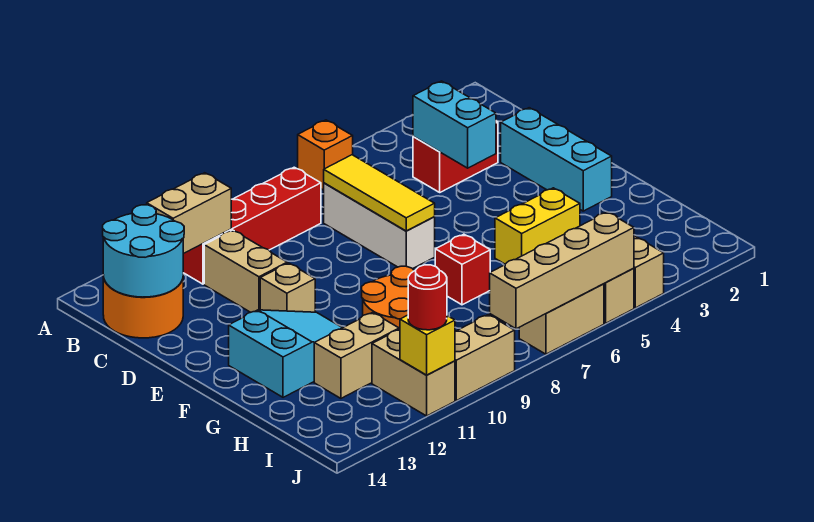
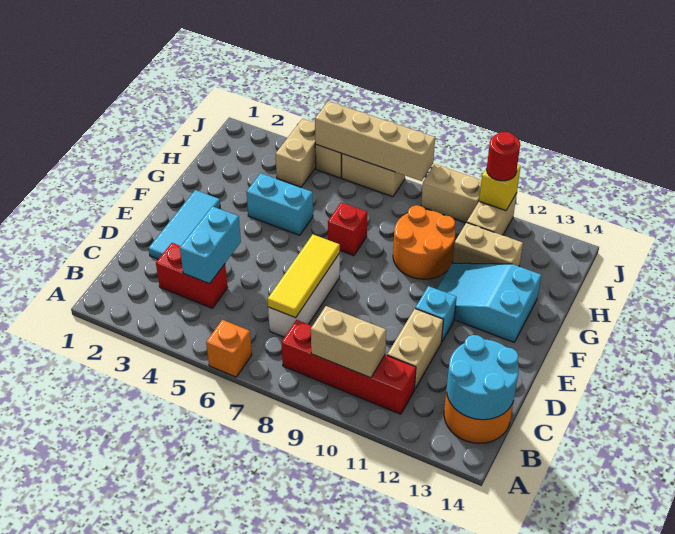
tan brick B11:B12 level 2 -> tan brick B9:B10 level 2
cyan brick D2:F2 level 1 -> cyan tile D2:F2 level 1
tan brick E11 level 1 -> cyan brick E11 level 1
yellow brick G4:G5 level 1 -> cyan brick G4:G5 level 1

